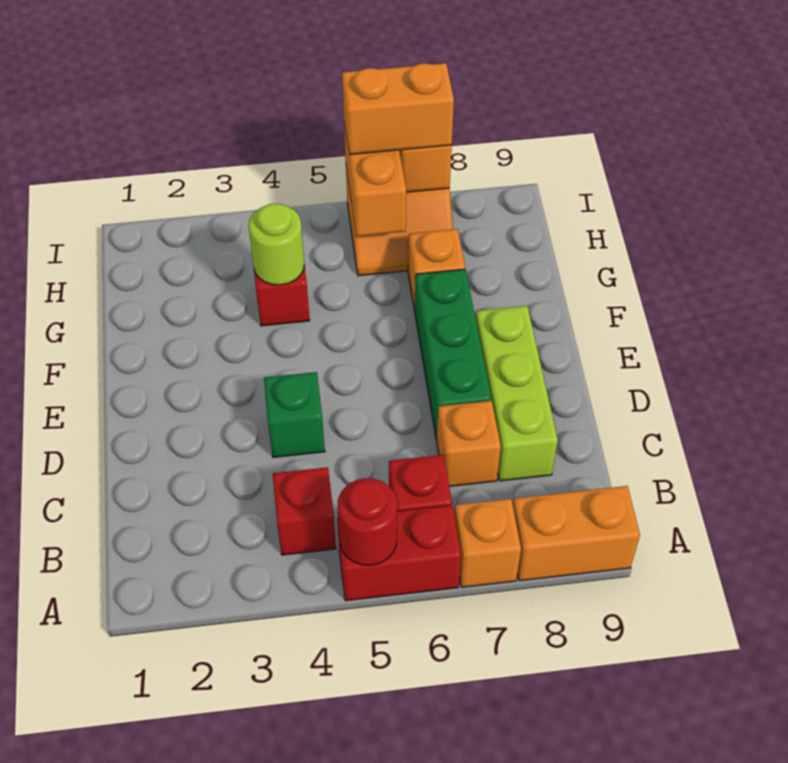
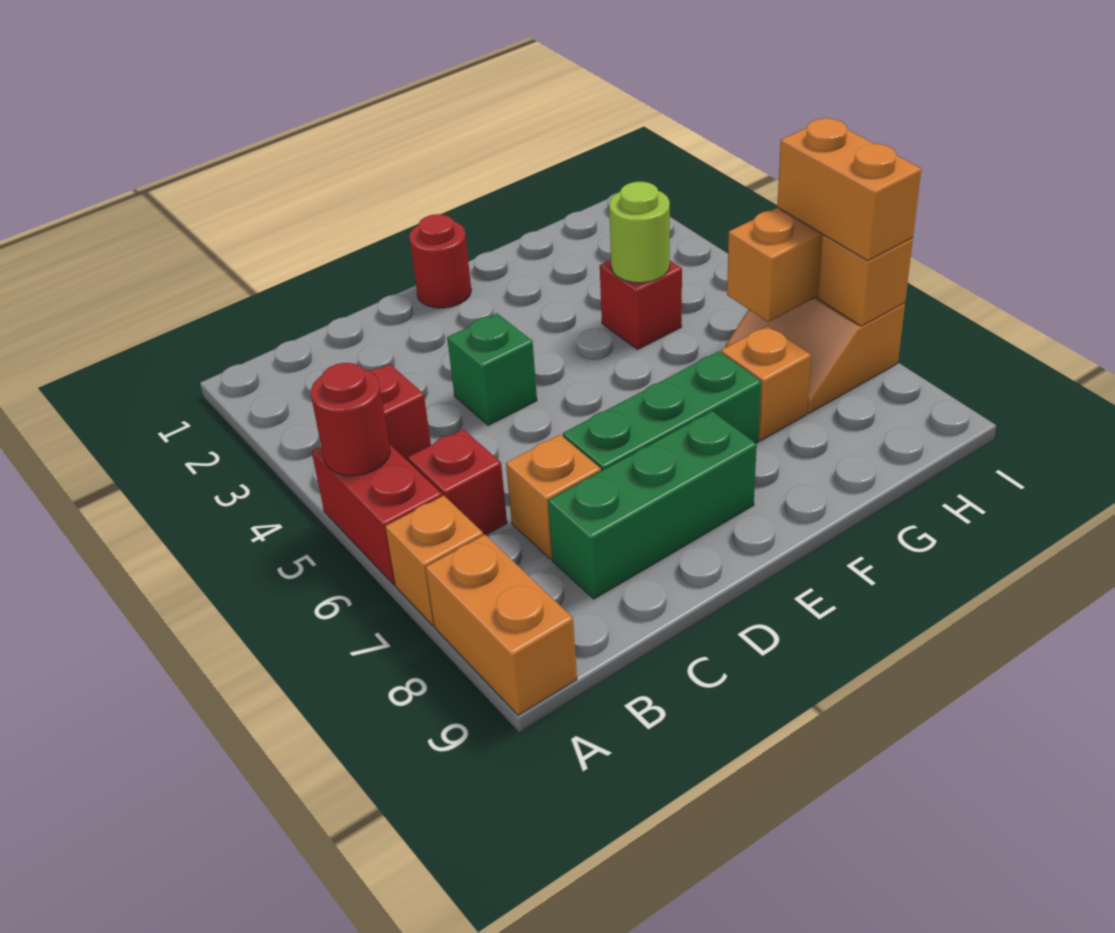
lime brick C8:E8 level 1 -> green brick C8:E8 level 1
none -> red round brick E1 level 1

